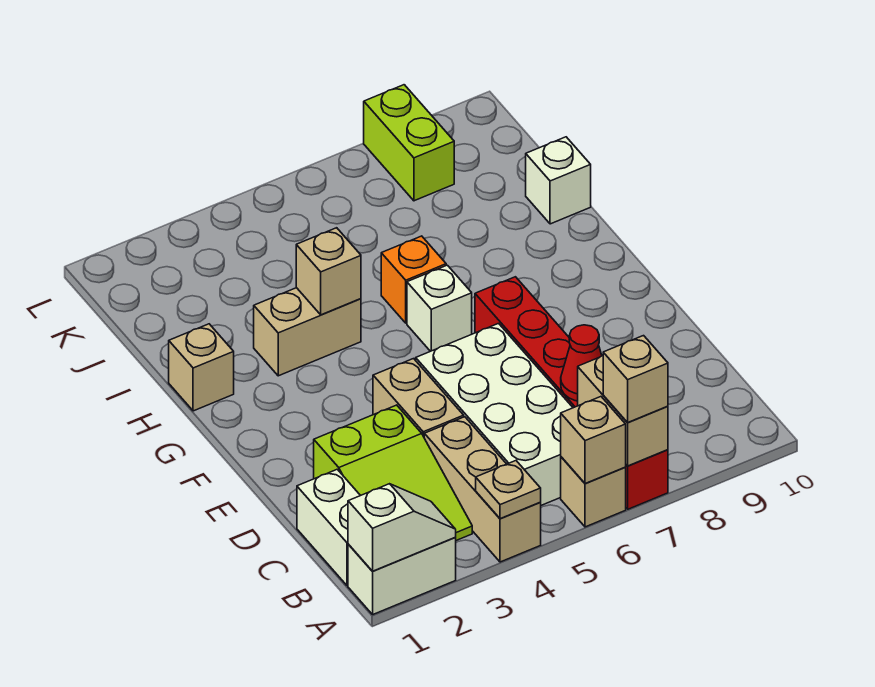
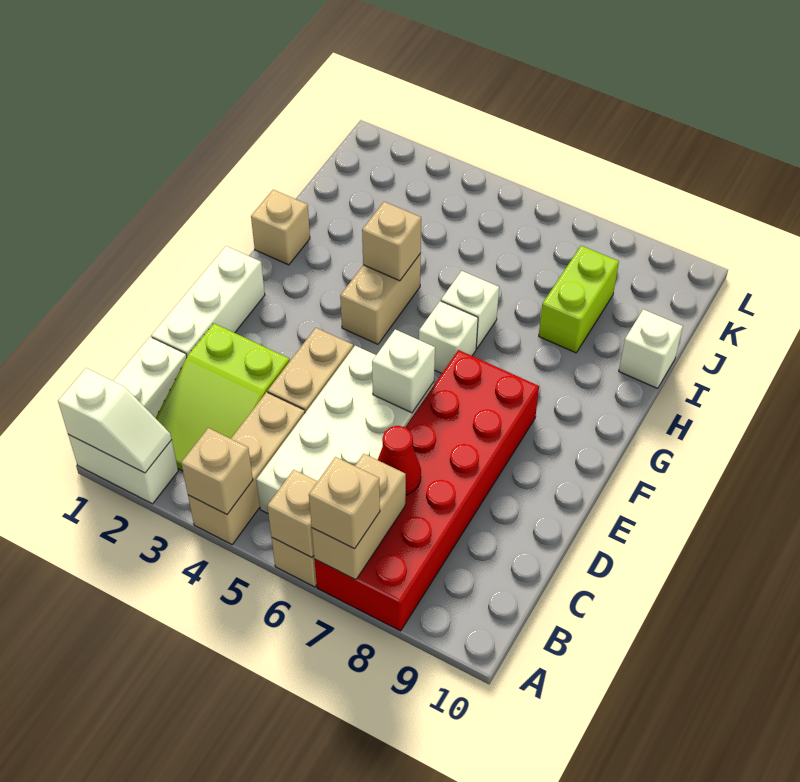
tan plate A4 level 2 -> tan brick A4 level 2
red brick A7:F7 level 1 -> red brick A7:F8 level 1
none -> white brick D1:F1 level 1
none -> white brick E6 level 2
tan brick H3:H4 level 1 -> tan brick G4:H4 level 1
orange brick H6 level 1 -> white brick H6 level 1
lime brick K8:L8 level 1 -> lime brick I8:J8 level 1

